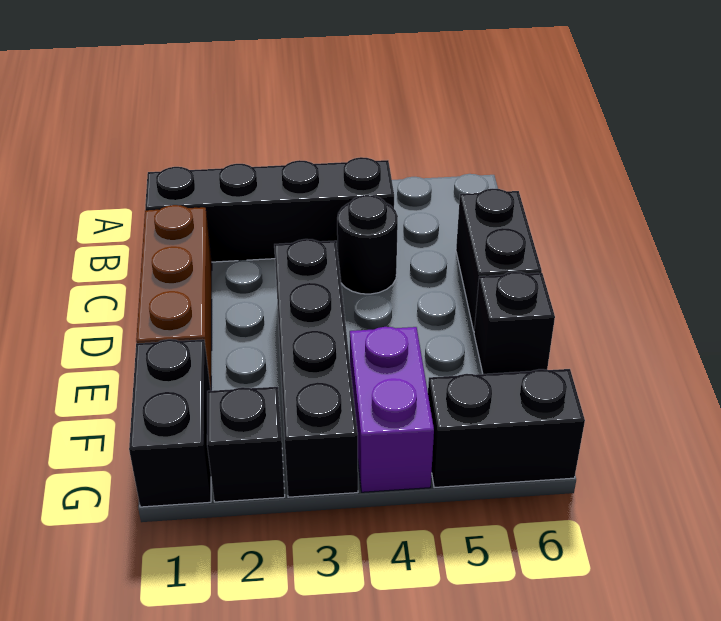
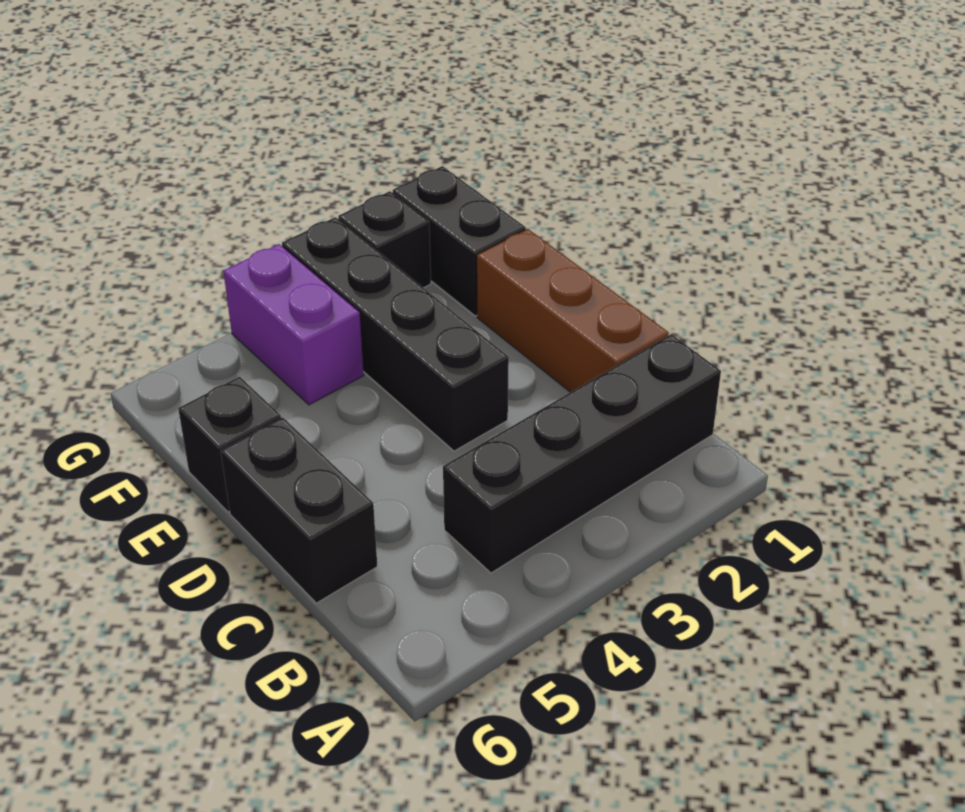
black round brick C4 level 1 -> none
black brick G5:G6 level 1 -> none

